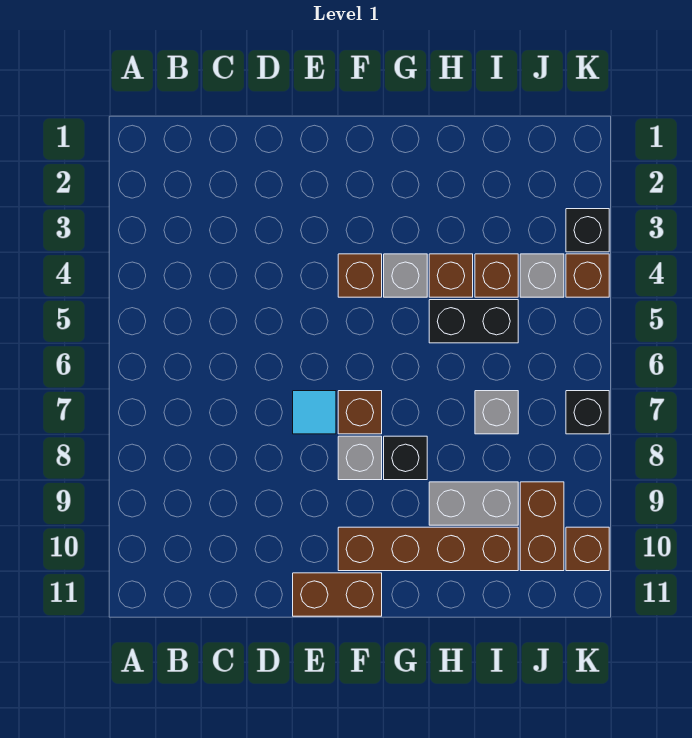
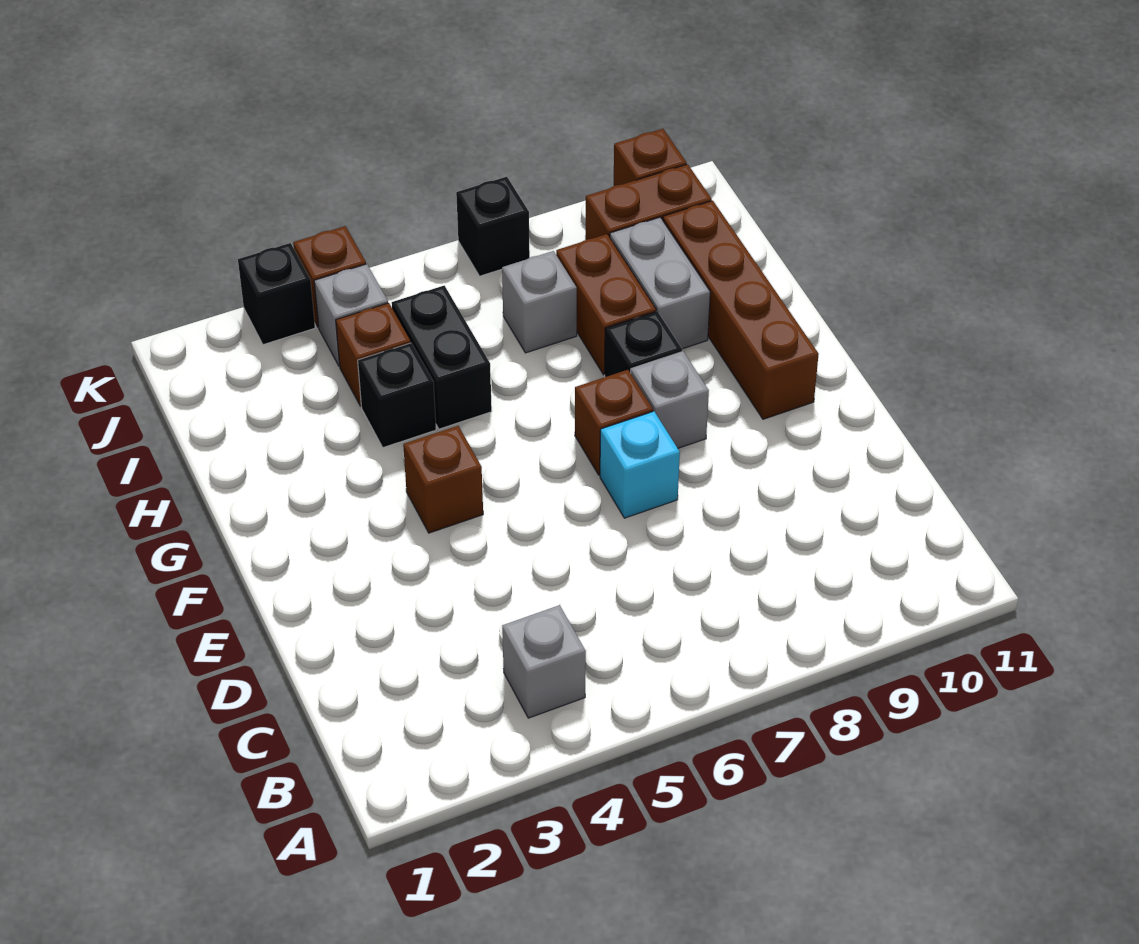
cyan tile E7 level 1 -> cyan brick E7 level 1
brown brick E11:F11 level 1 -> brown brick H8:I8 level 1
grey brick G4 level 1 -> grey brick B4 level 1
brown brick H4 level 1 -> black brick H4 level 1

